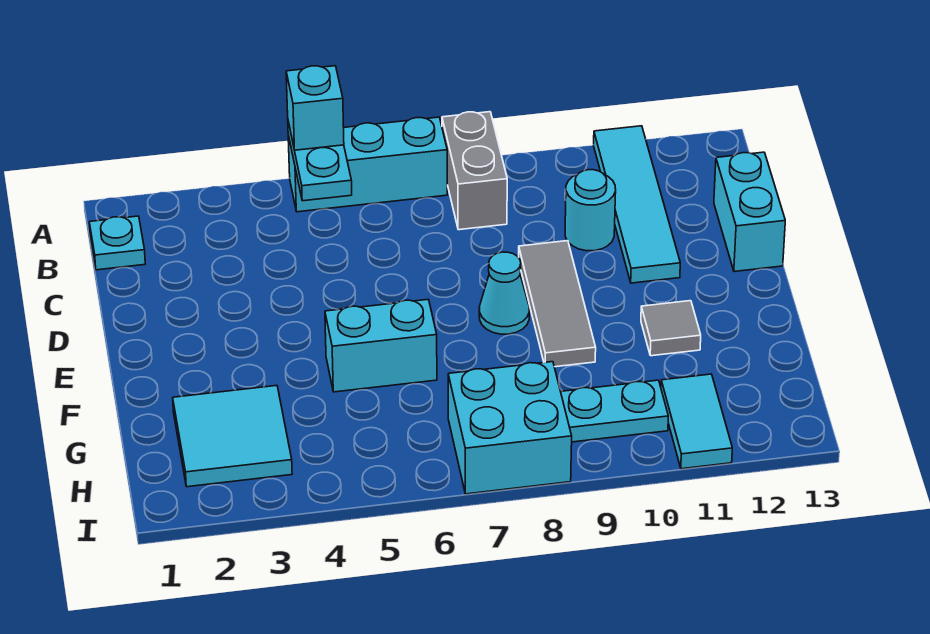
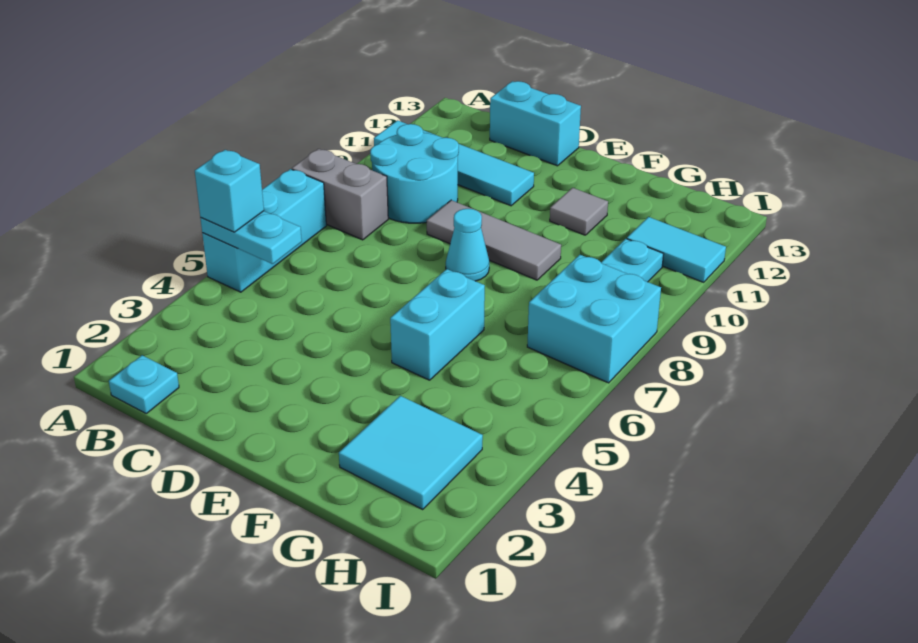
cyan round brick C10 level 1 -> cyan round brick B9:C10 level 1

